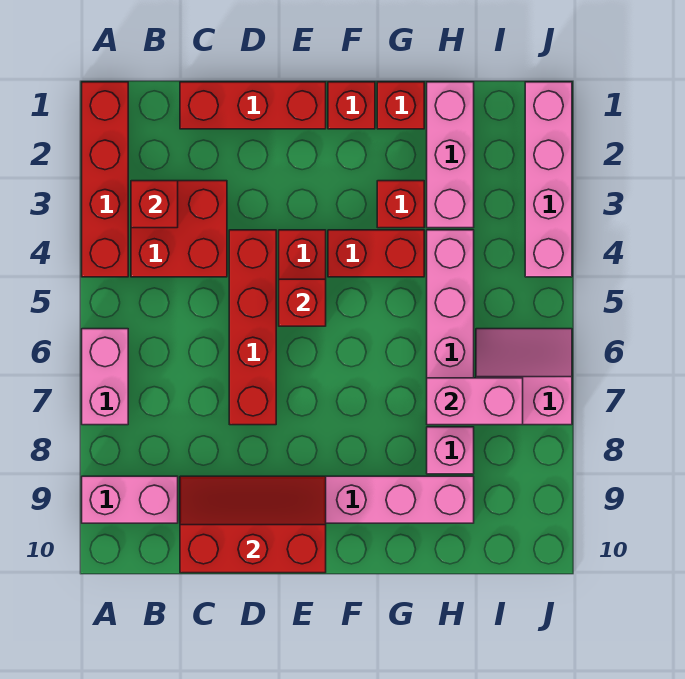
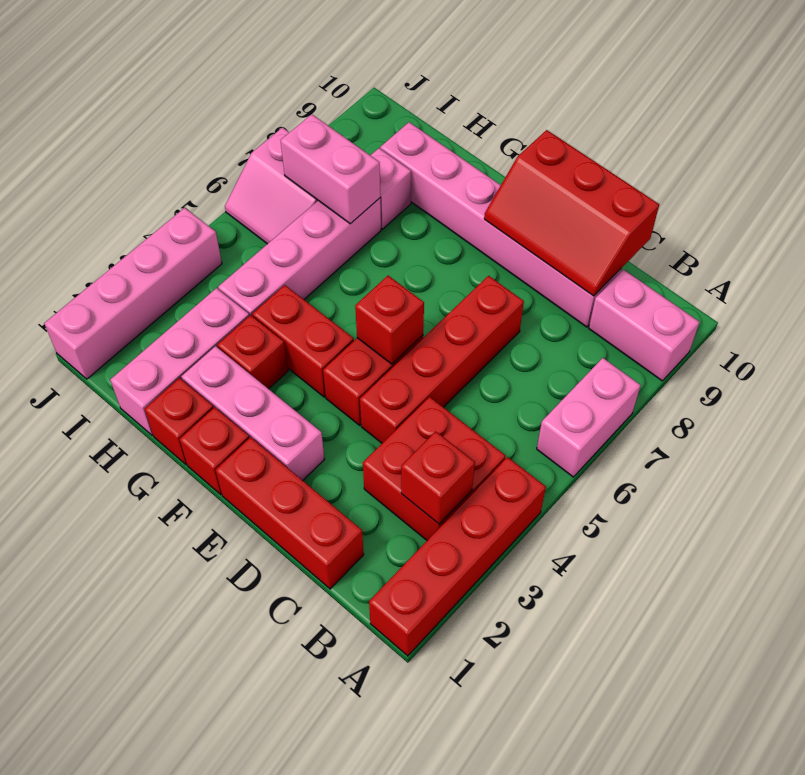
none -> pink brick E2:G2 level 1

